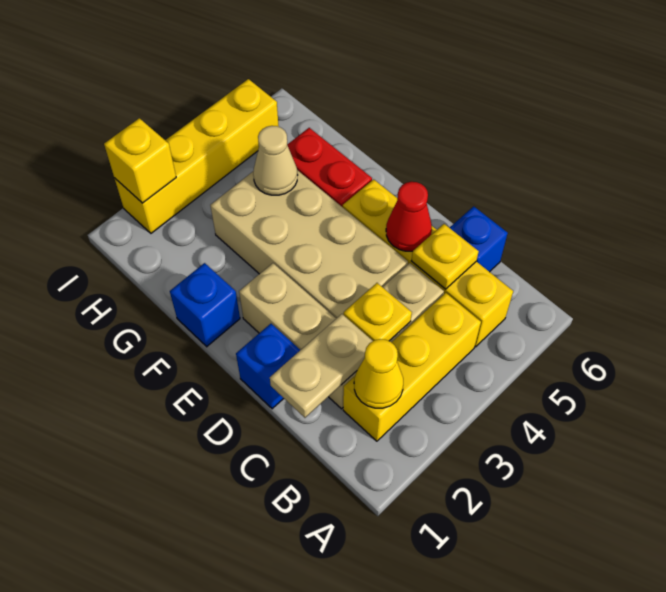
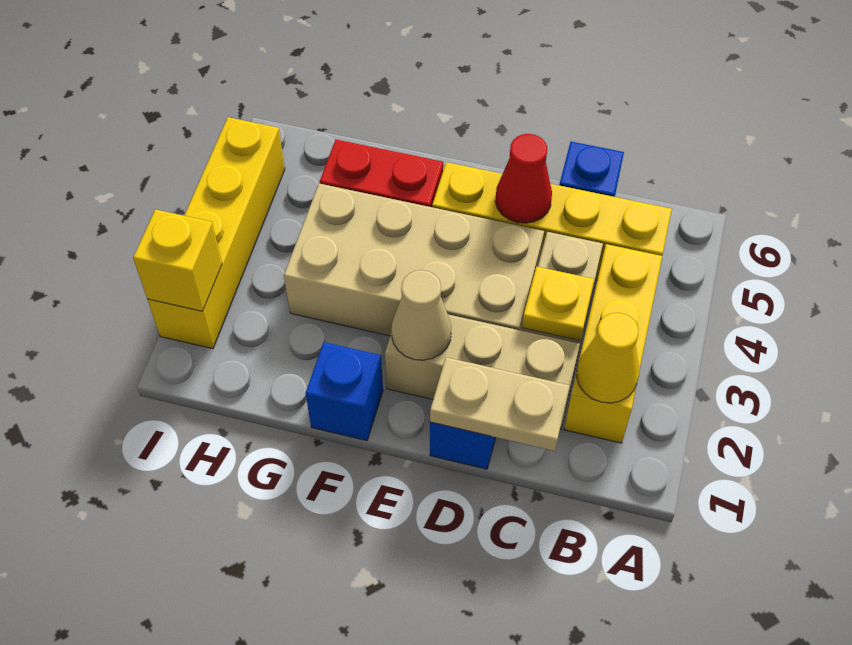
tan plate C1:C2 level 2 -> tan plate C1:D1 level 2
yellow plate C5 level 2 -> none
tan cone G4 level 2 -> tan cone E2 level 2

